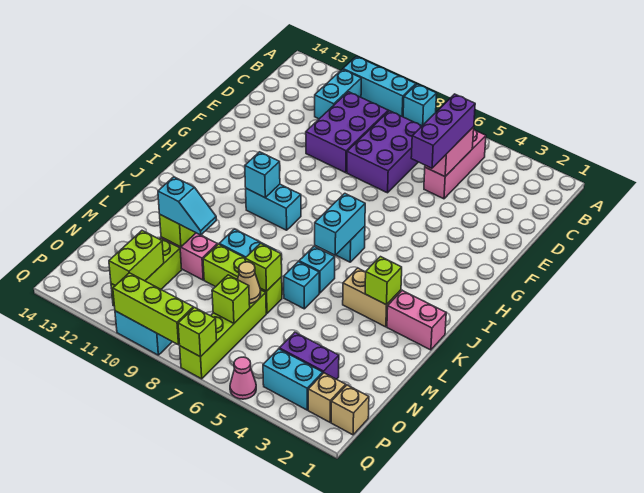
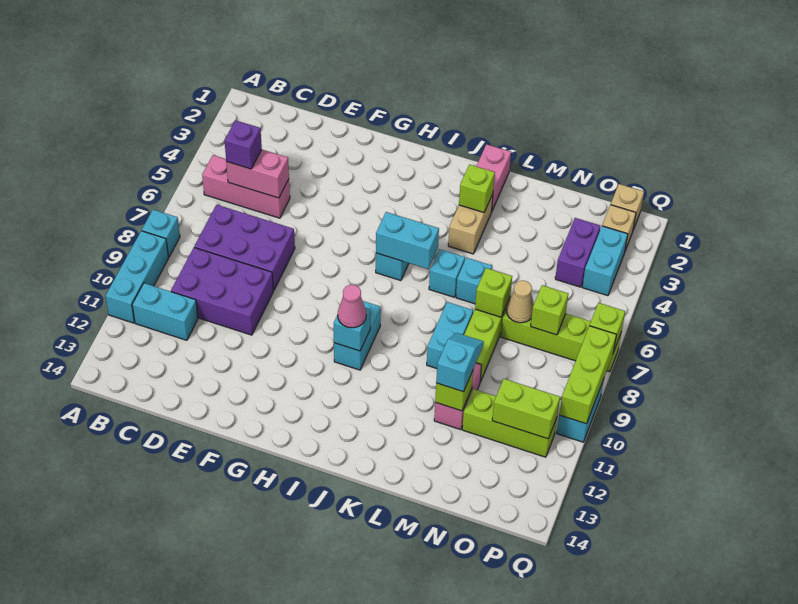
purple brick C5:E5 level 3 -> purple brick C5 level 3
pink cone Q5 level 1 -> pink cone I10 level 3

